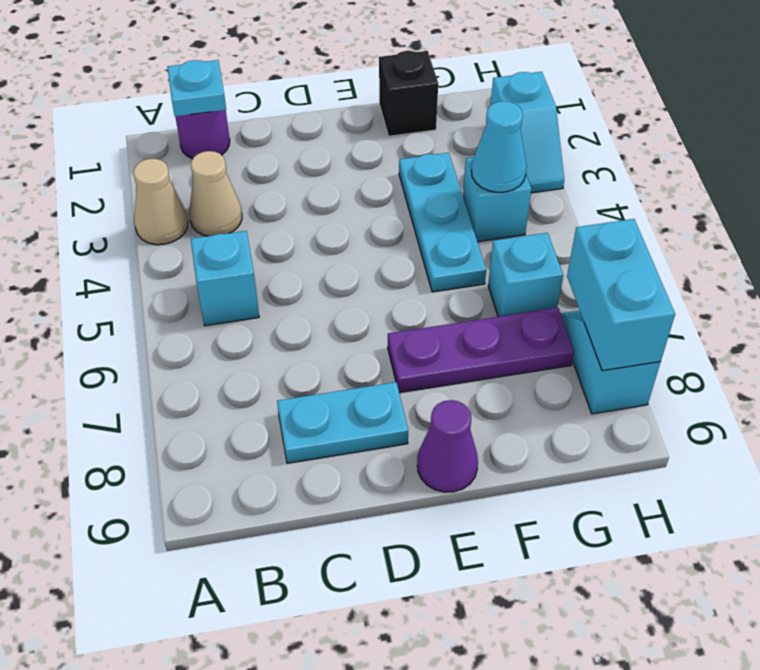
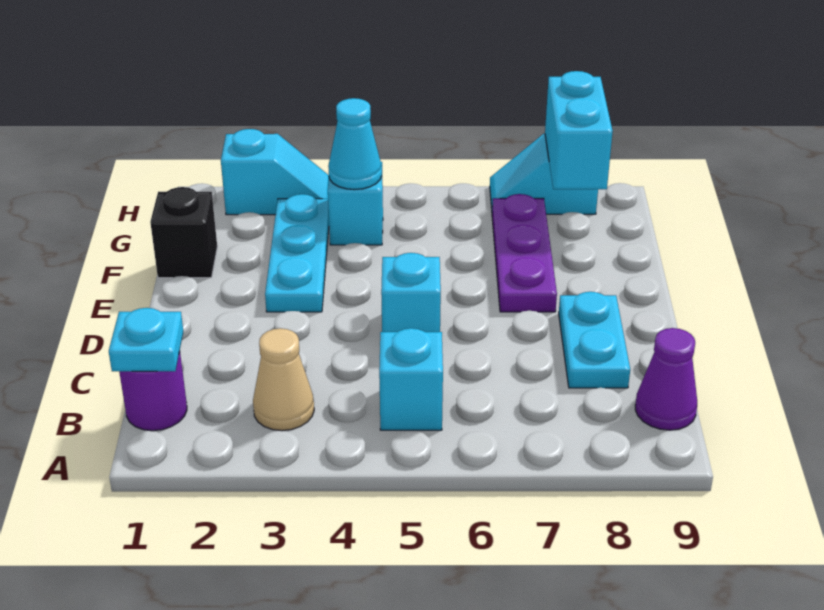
tan cone A3 level 1 -> none
purple cone E9 level 1 -> purple cone B9 level 1
cyan plate F3:F5 level 1 -> cyan plate E3:G3 level 1
cyan brick G6 level 1 -> cyan brick D5 level 1
cyan brick H7:H8 level 2 -> cyan brick G8:H8 level 2

